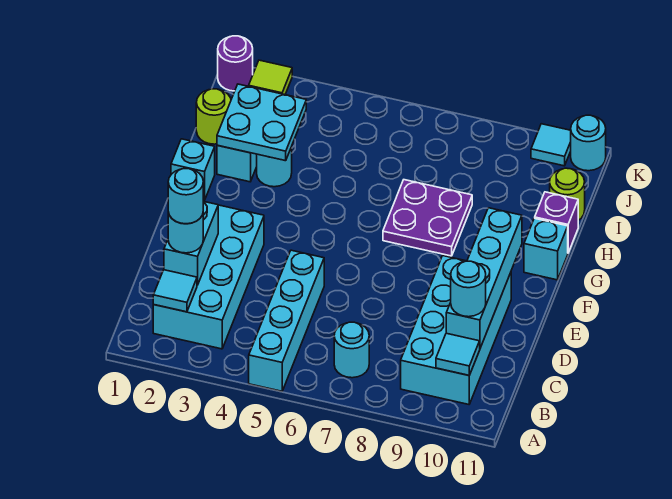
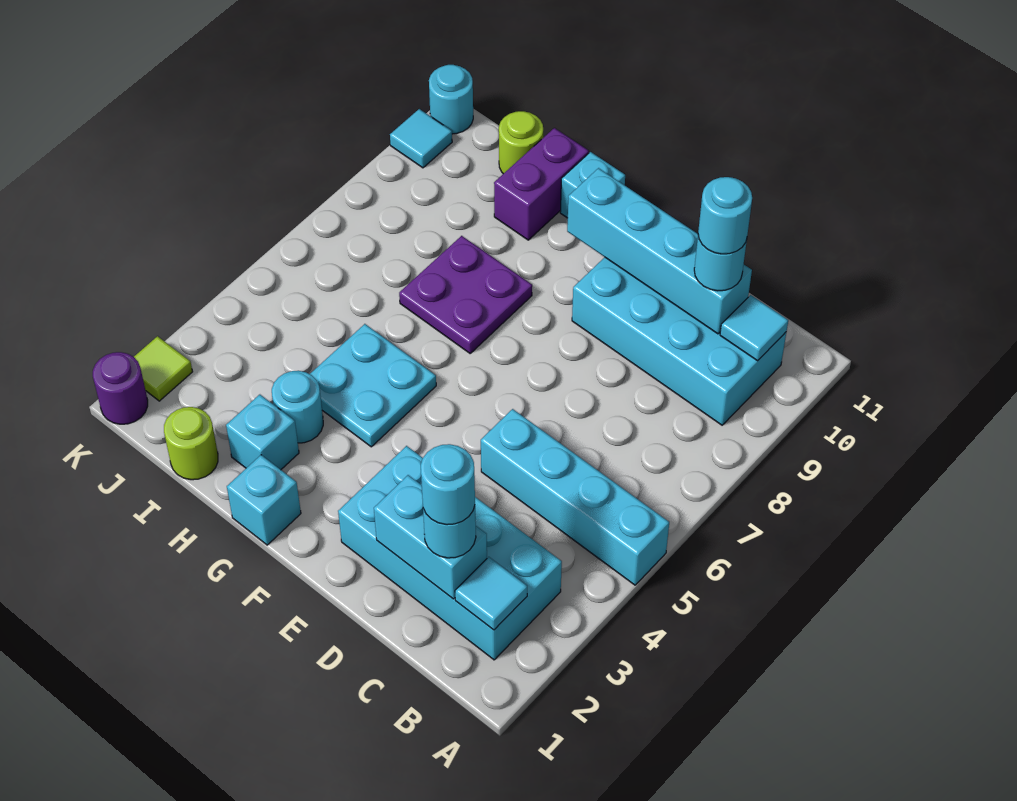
cyan round brick B7 level 1 -> cyan round brick C10 level 4
cyan plate H2:I3 level 2 -> cyan plate G4:H5 level 1
purple brick H11 level 1 -> purple brick H10:H11 level 1

